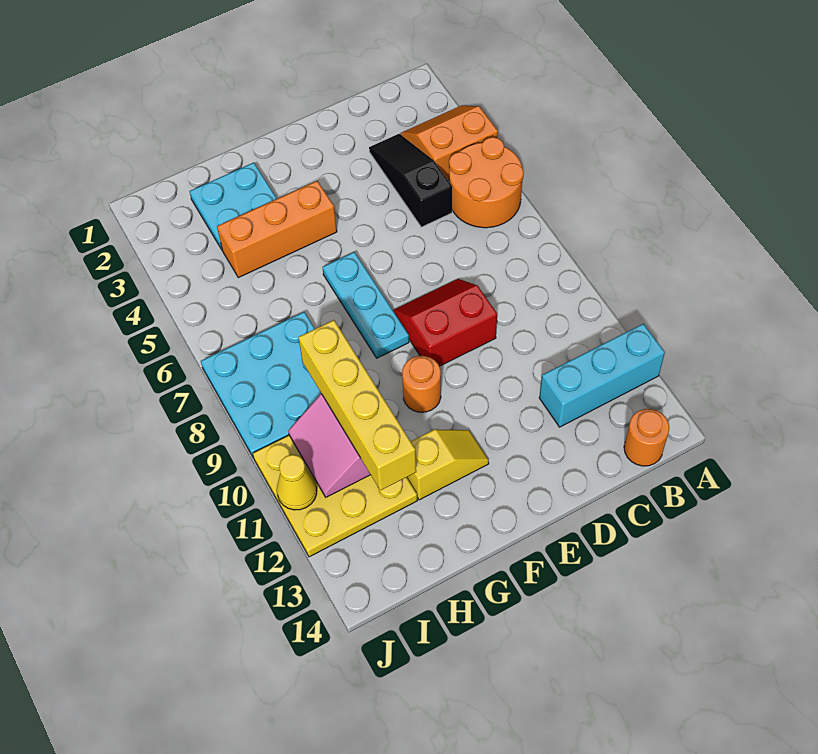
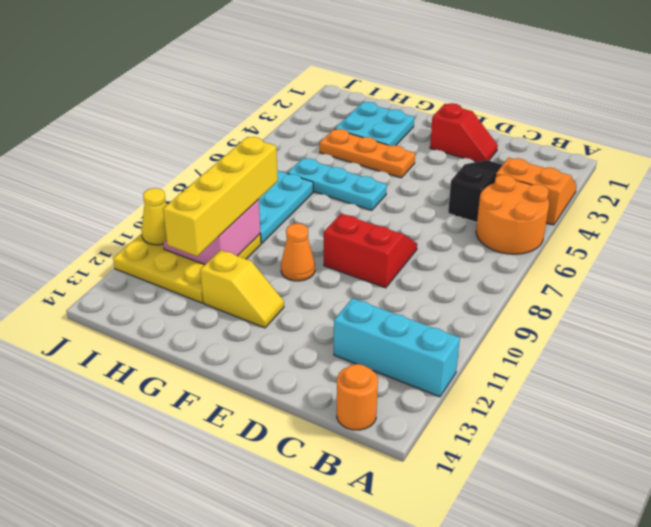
none -> red slope D2:E2 level 1 top E
orange brick F4:H4 level 1 -> orange plate F4:H4 level 1
cyan plate F6:F8 level 1 -> cyan plate F6:H6 level 1
orange round brick F10 level 1 -> orange cone F10 level 1

